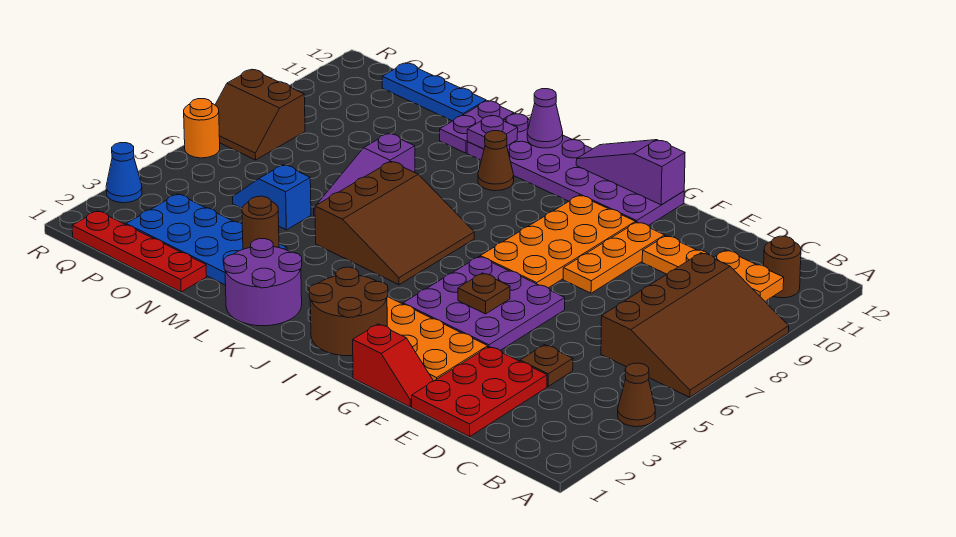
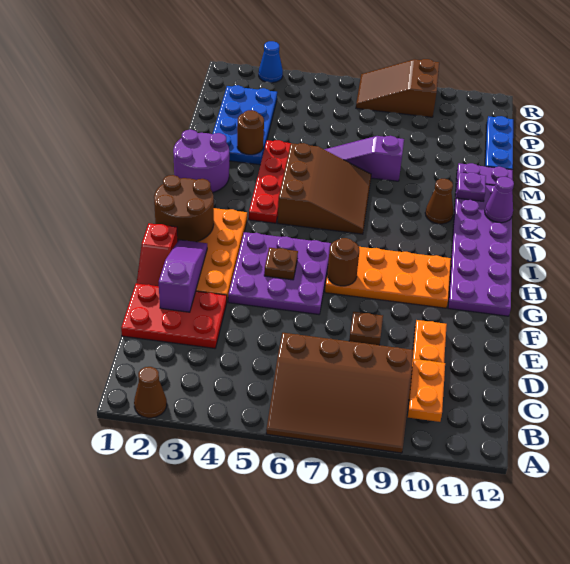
brown cone A4 level 1 -> brown cone A2 level 1
brown round brick B11 level 1 -> brown round brick G7 level 2
brown plate D4 level 1 -> brown plate E8 level 1
orange plate F8:F10 level 1 -> none
purple slope G12:I12 level 2 top G -> purple slope E2:G2 level 2 top E
brown slope J5:L7 level 1 top L -> brown slope J5:L7 level 1 top 5
red plate N1:Q1 level 1 -> red plate J4:M4 level 1
blue slope N5:O5 level 1 top N -> none
brown slope Q7:R8 level 1 top 8 -> brown slope Q7:R9 level 1 top 9
orange round brick R6 level 1 -> none

